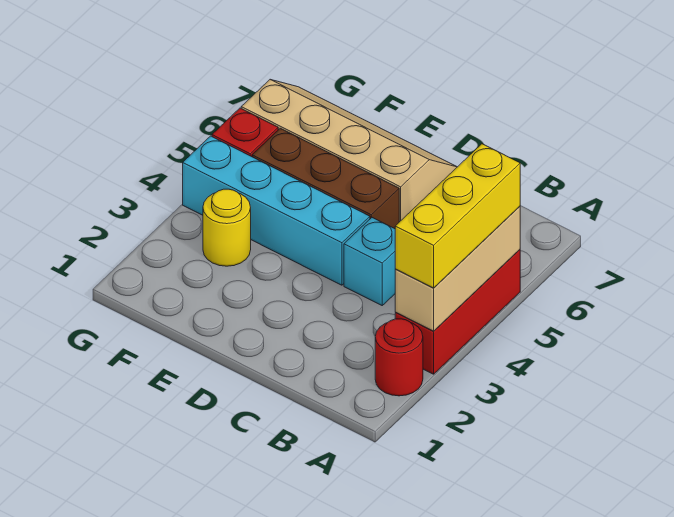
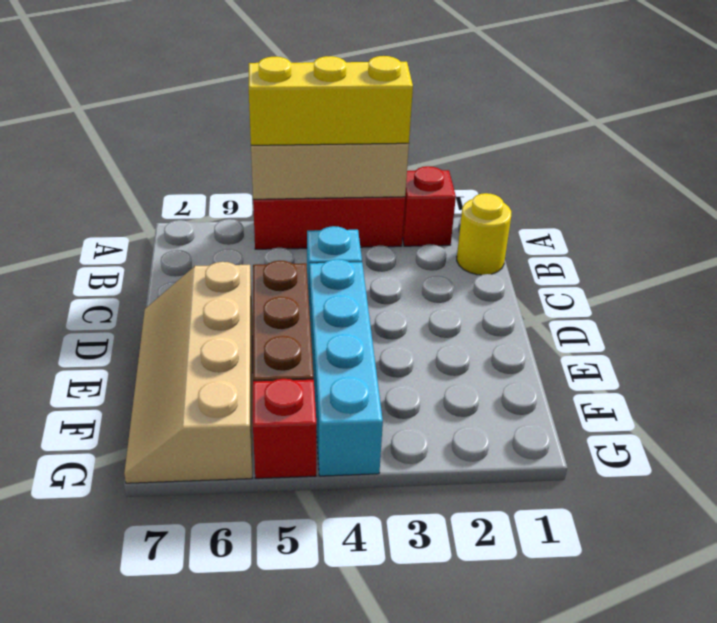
red round brick A2 level 1 -> red brick A2 level 1
yellow round brick F3 level 1 -> yellow round brick B1 level 1

